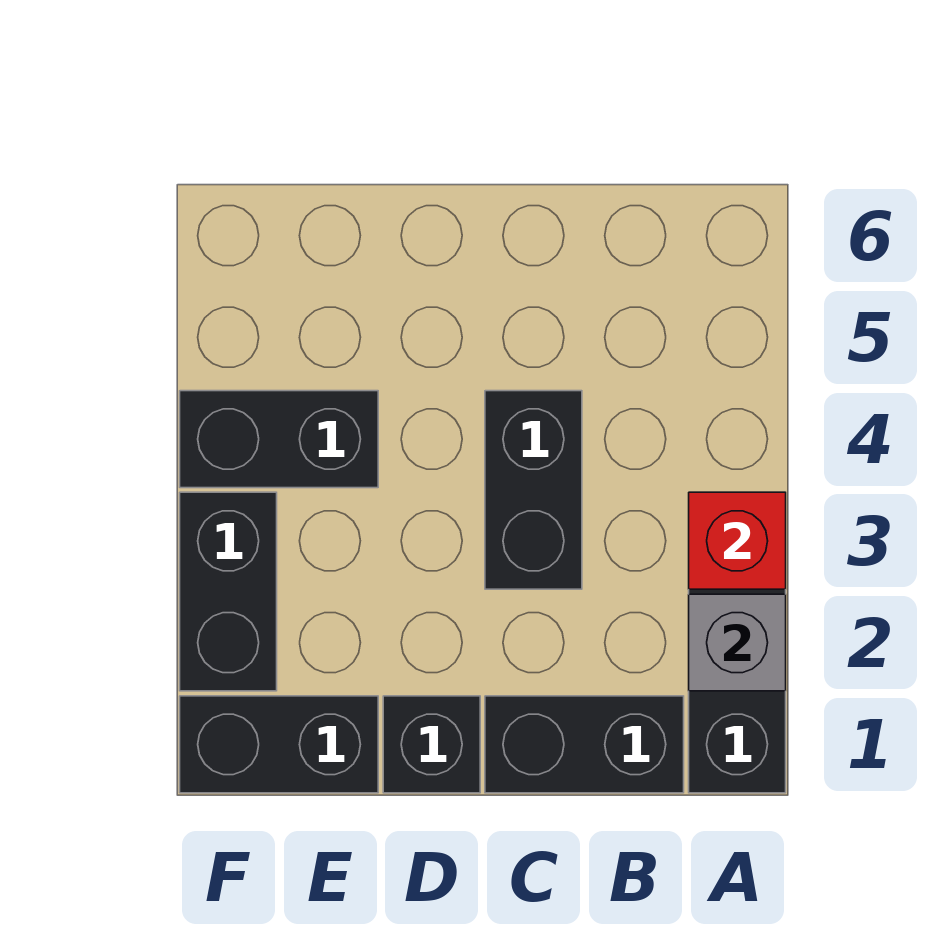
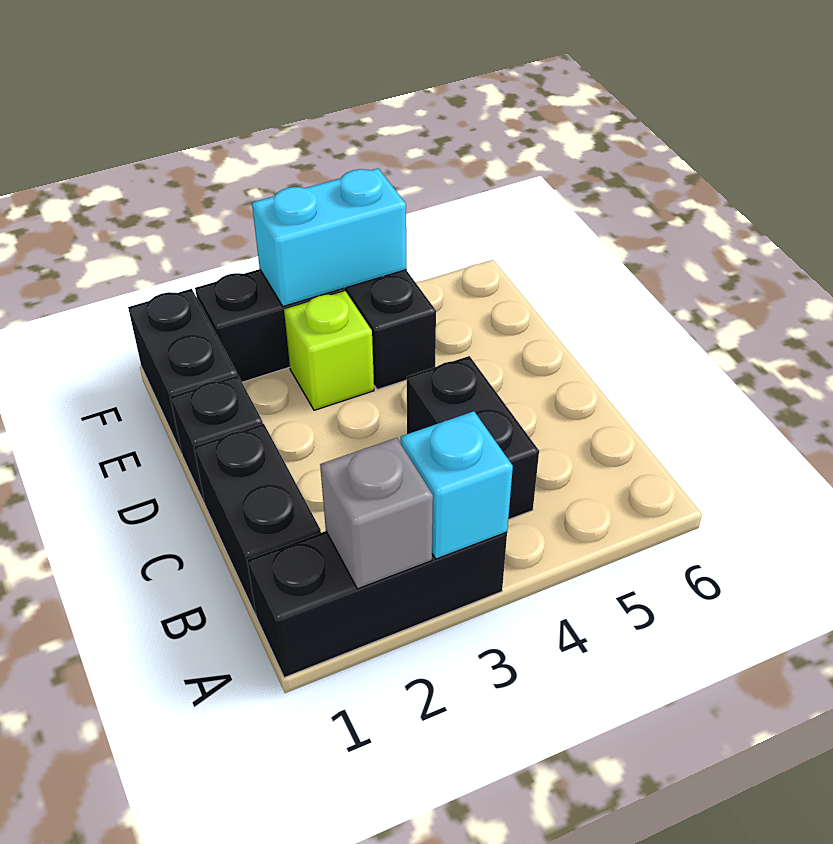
red brick A3 level 2 -> cyan brick A3 level 2
black brick C3:C4 level 1 -> black brick B4:C4 level 1
none -> lime brick E3 level 1
none -> cyan brick F3:F4 level 2

